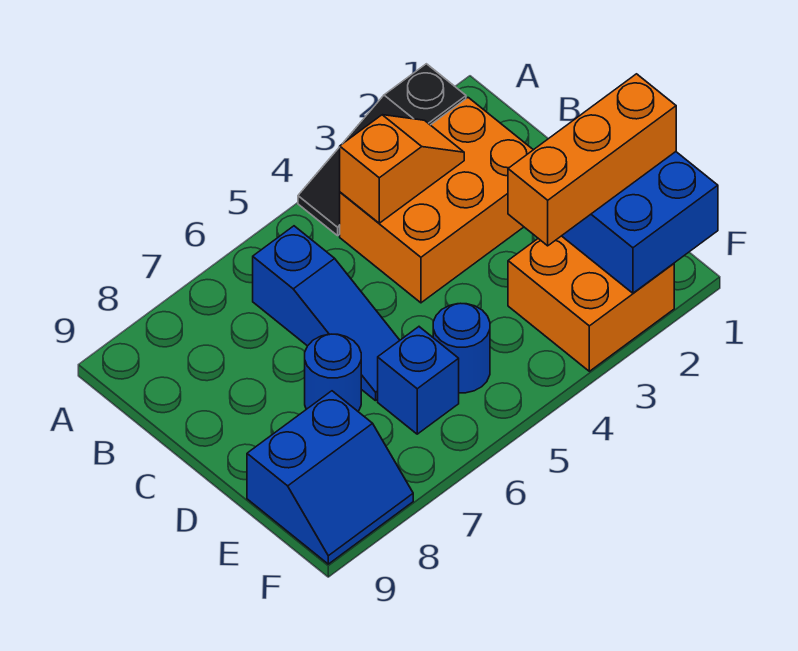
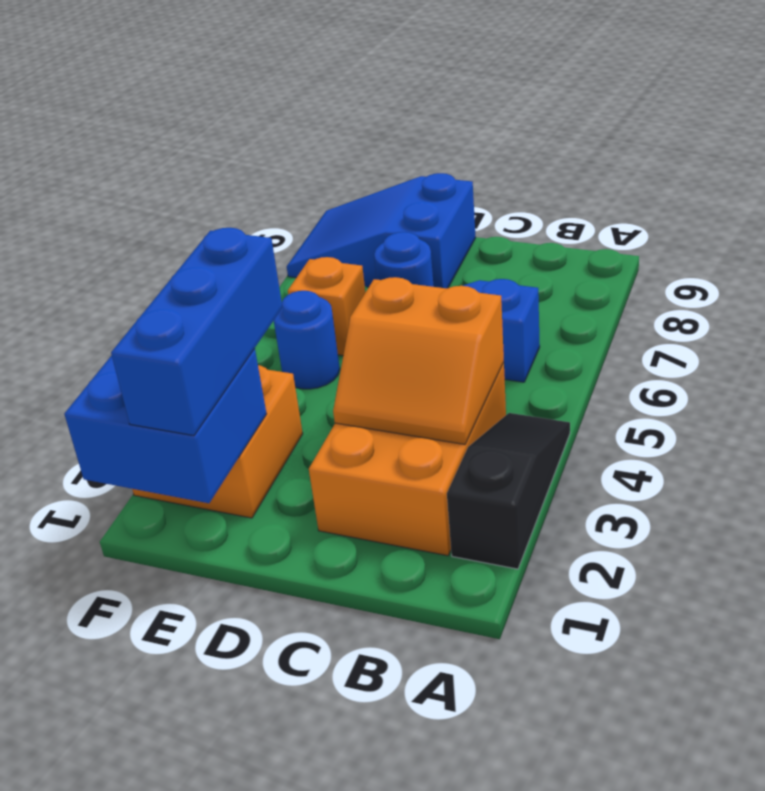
orange slope B3:B4 level 2 top 4 -> orange slope B3:C4 level 2 top 4
orange brick E1:E3 level 3 -> blue brick E1:E3 level 3
blue brick E6 level 1 -> orange brick E6 level 1
blue slope E8:F9 level 1 top E -> blue slope D8:F9 level 1 top D

